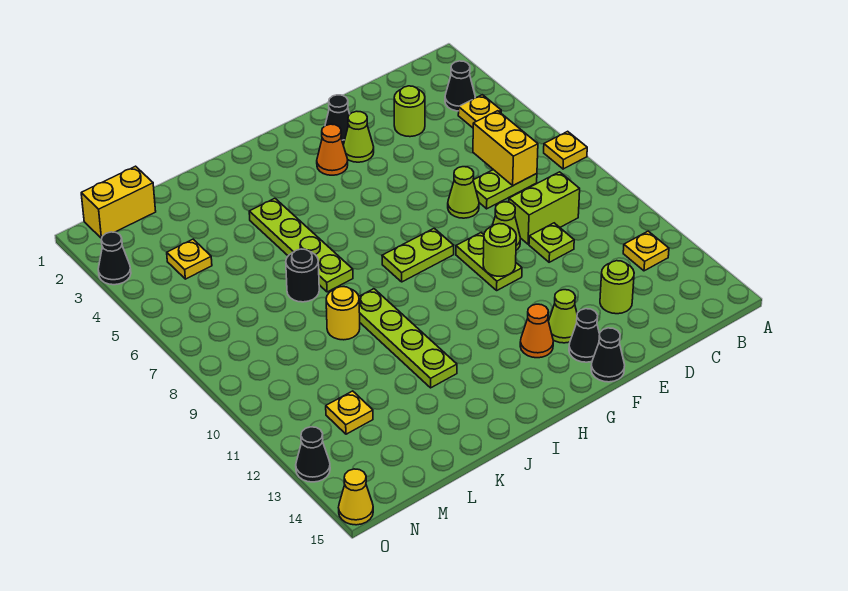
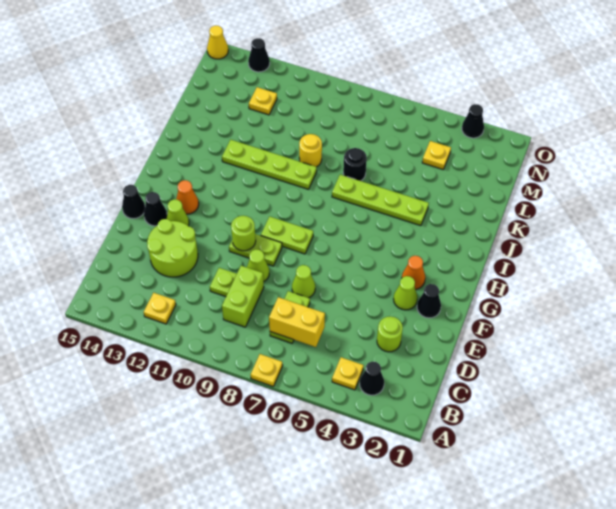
lime round brick D13 level 1 -> lime round brick D12:E13 level 1
lime plate G8:H8 level 1 -> lime plate G8:G9 level 1
yellow brick M1:N1 level 1 -> none

